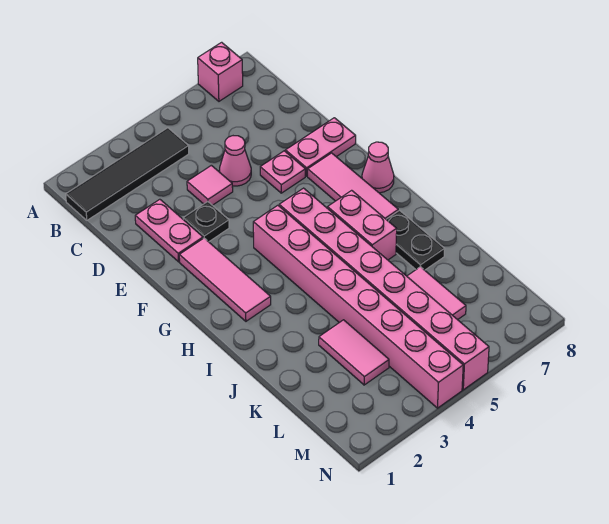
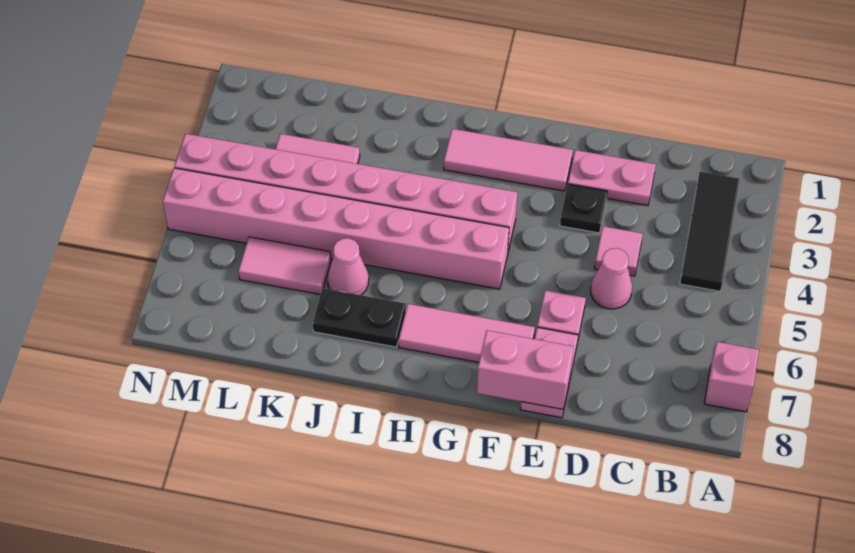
black tile B1:B4 level 1 -> black tile B2:B4 level 1
pink cone G8 level 1 -> pink cone J6 level 1
pink brick H6:I6 level 1 -> pink brick E8:F8 level 2

